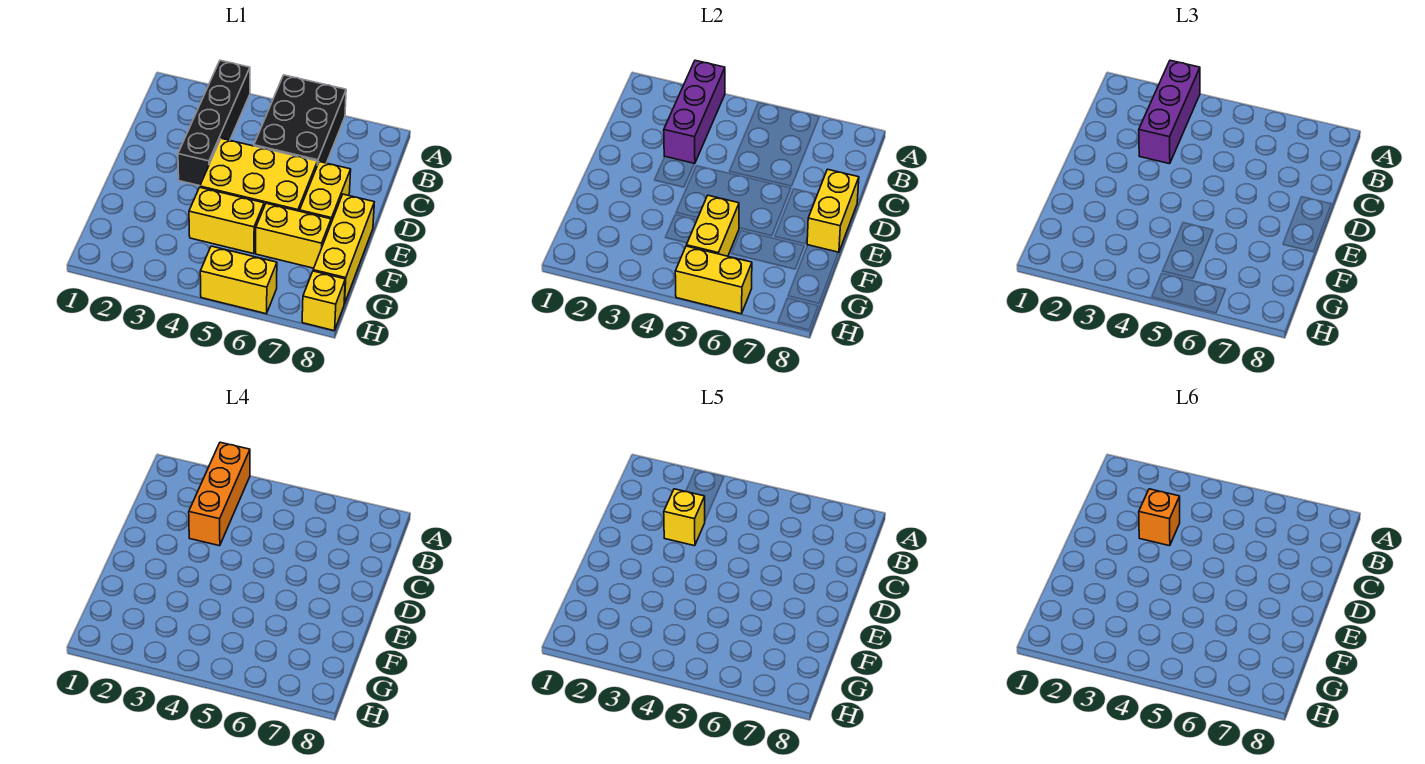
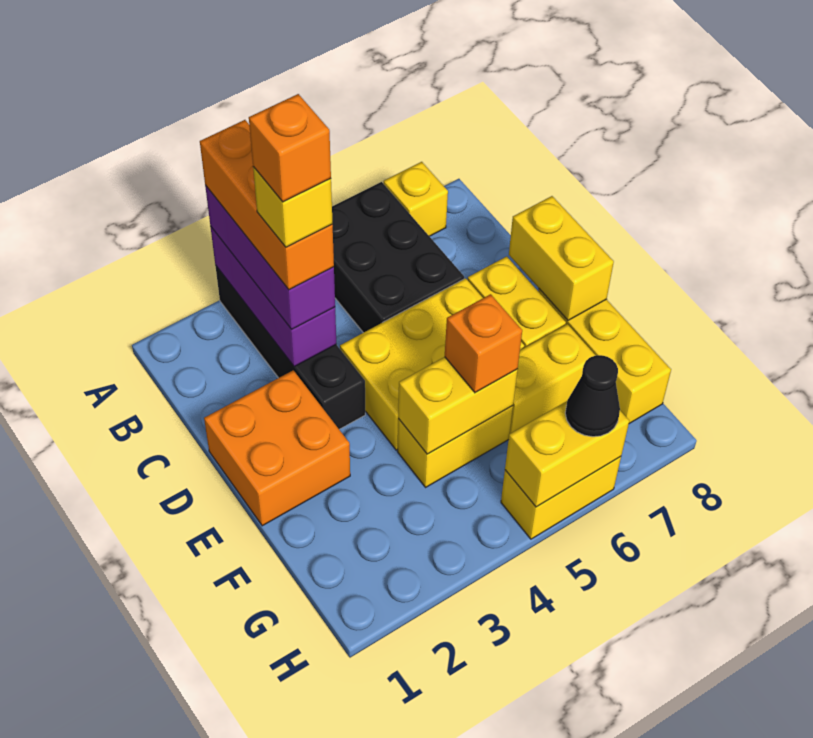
none -> orange brick D1:E2 level 1
yellow brick F5:G5 level 2 -> yellow brick F4:F5 level 2
none -> orange brick F5 level 3
none -> black cone H6 level 3
yellow brick H8 level 1 -> yellow brick A7 level 1

